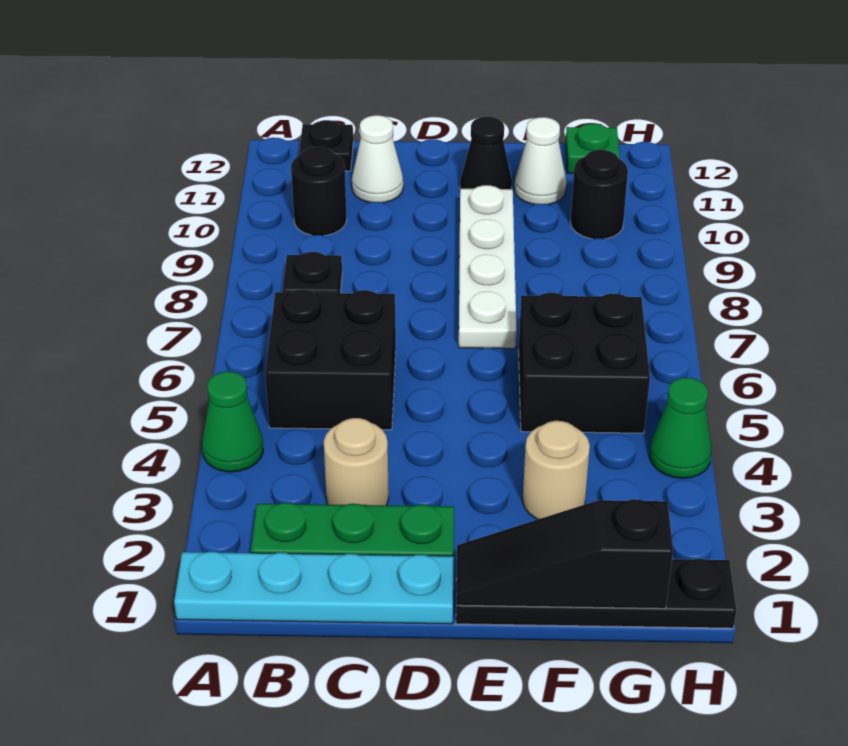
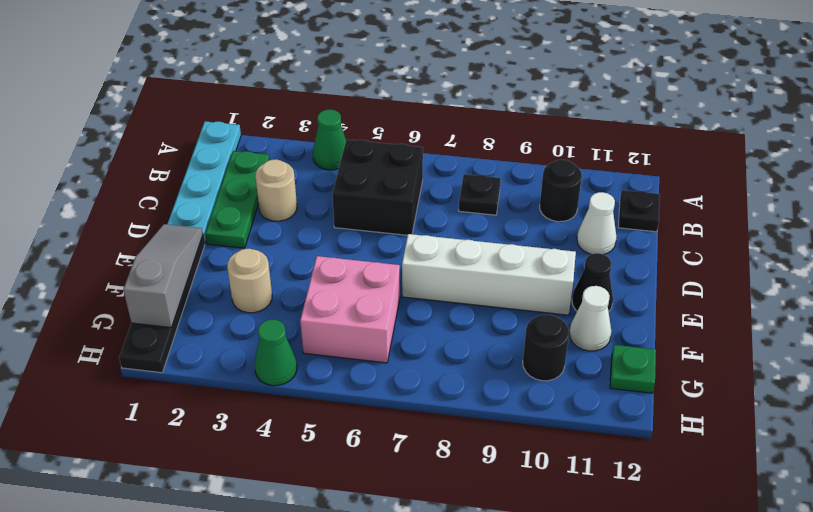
black slope E1:G1 level 2 top G -> grey slope E1:G1 level 2 top G
white plate E7:E10 level 1 -> white brick E7:E10 level 1
black brick F5:G6 level 1 -> pink brick F5:G6 level 1

